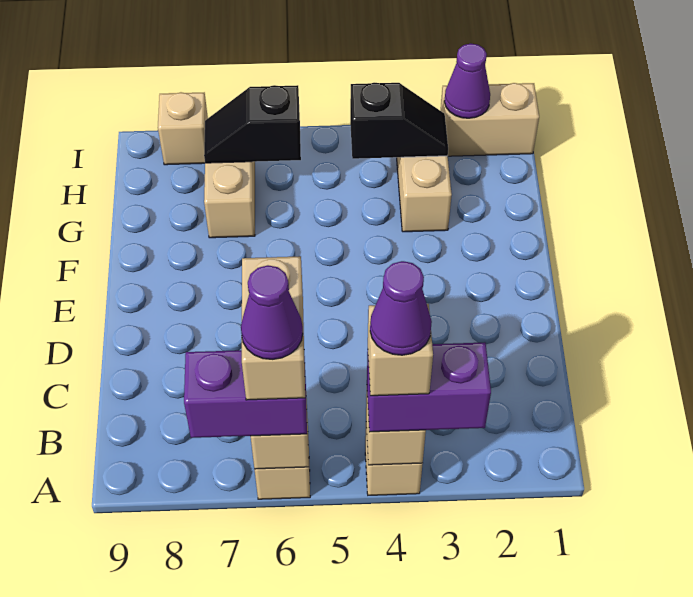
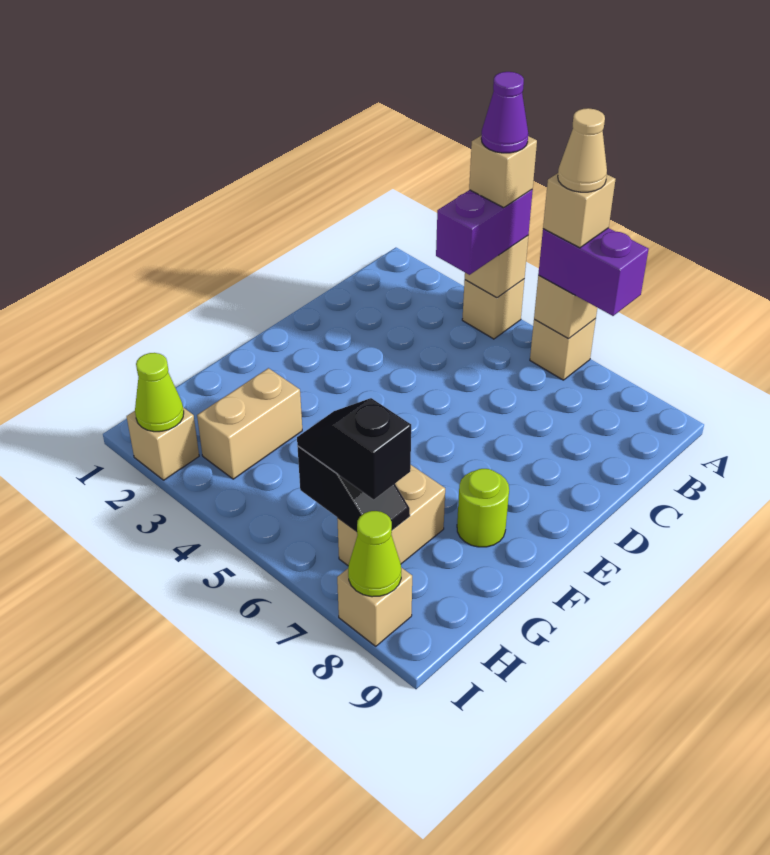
purple brick A3:A4 level 3 -> purple brick A4:B4 level 3
tan brick A6:B6 level 4 -> tan brick A6 level 4
purple cone A6 level 5 -> tan cone A6 level 5
none -> lime round brick F8 level 1
black slope H3:H4 level 2 top 4 -> black slope H6:H7 level 3 top 7
tan brick I1:I2 level 1 -> tan brick I2 level 1
purple cone I2 level 2 -> lime cone I2 level 2
none -> lime cone I8 level 2

